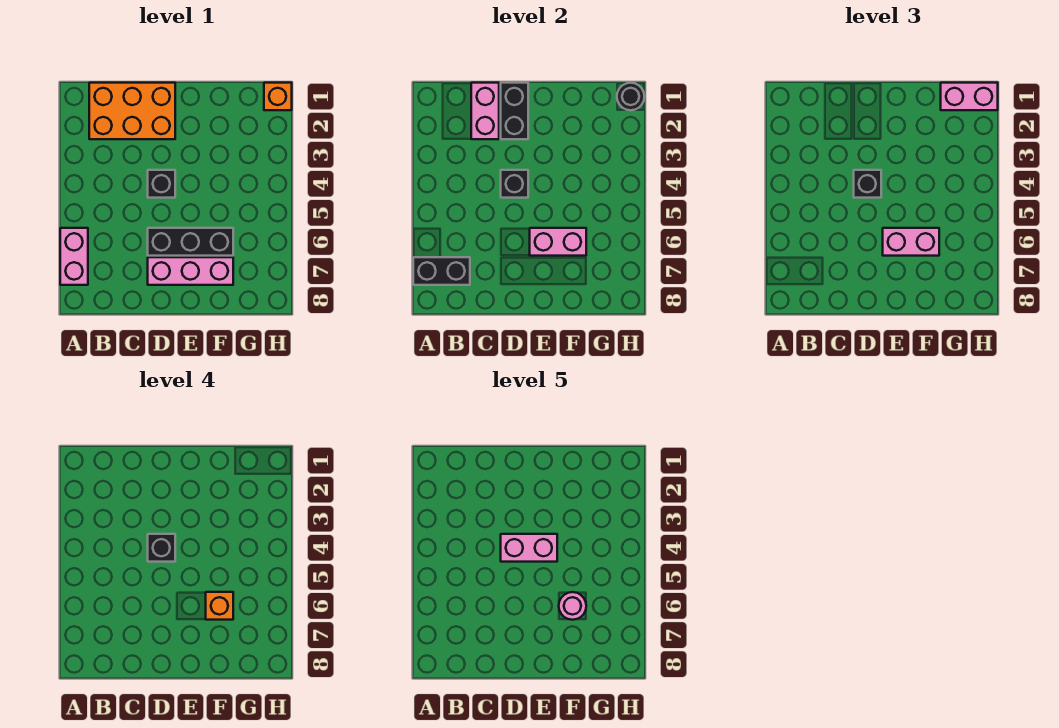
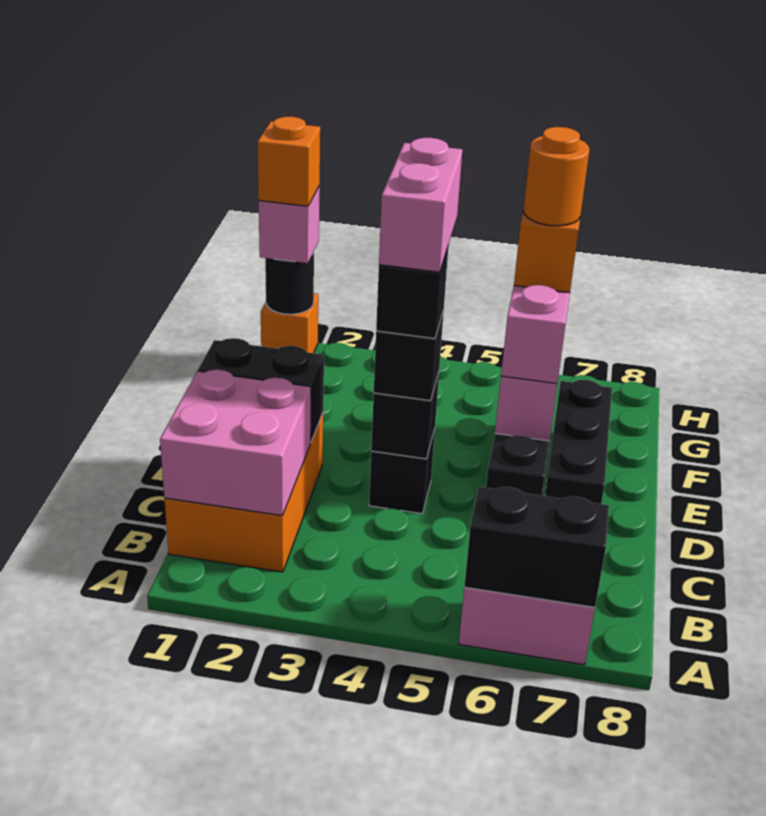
black brick A7:B7 level 2 -> black brick A6:A7 level 2
pink brick C1:C2 level 2 -> pink brick B1:C2 level 2
pink brick D7:F7 level 1 -> black brick D7:F7 level 1
pink round brick F6 level 5 -> orange round brick F6 level 5
pink brick G1:H1 level 3 -> pink brick H1 level 3
none -> orange brick H1 level 4

